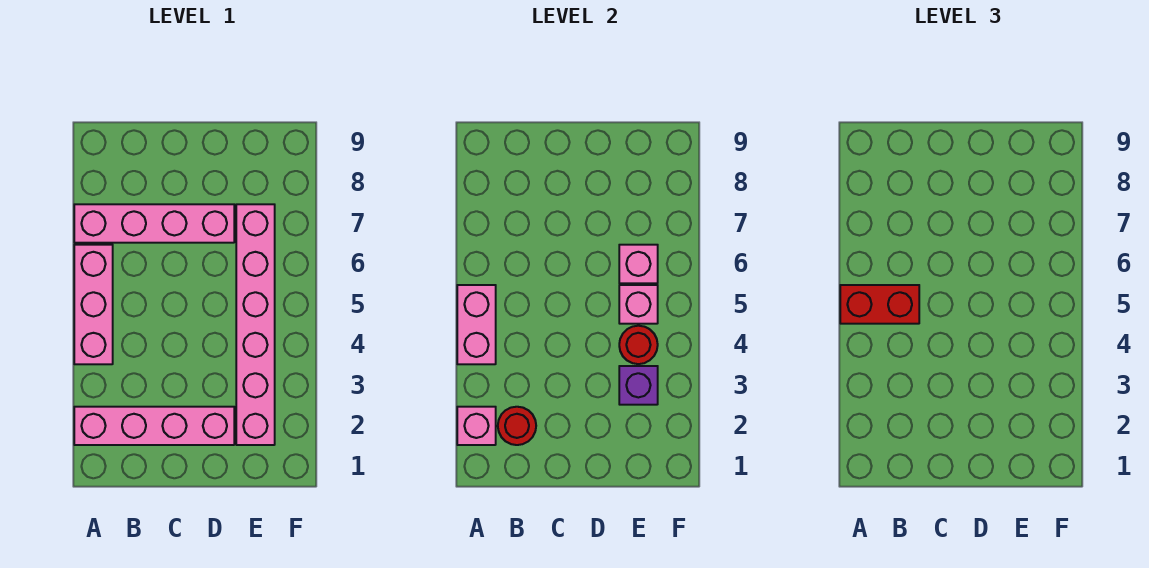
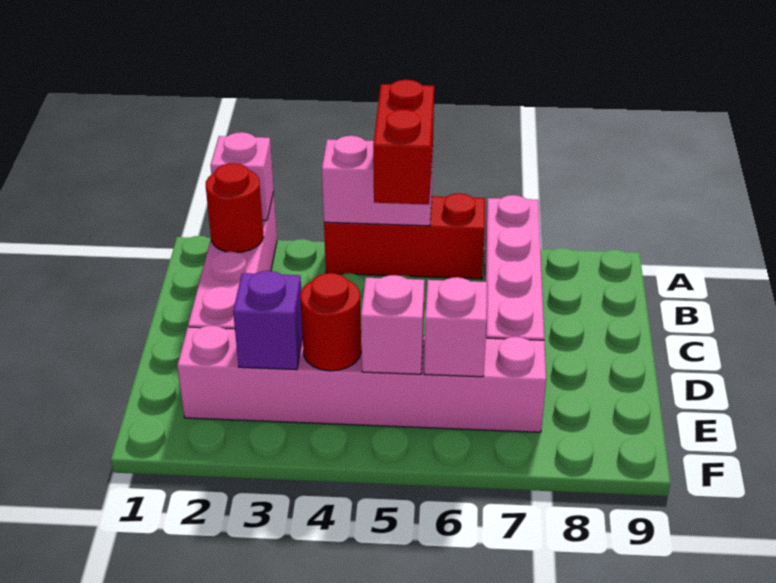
pink brick A4:A6 level 1 -> red brick A4:A6 level 1

